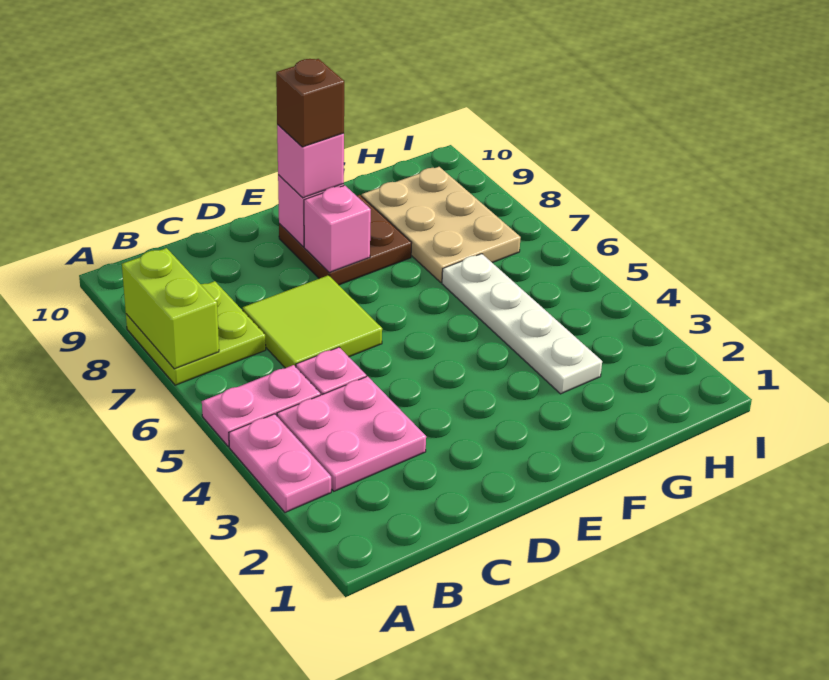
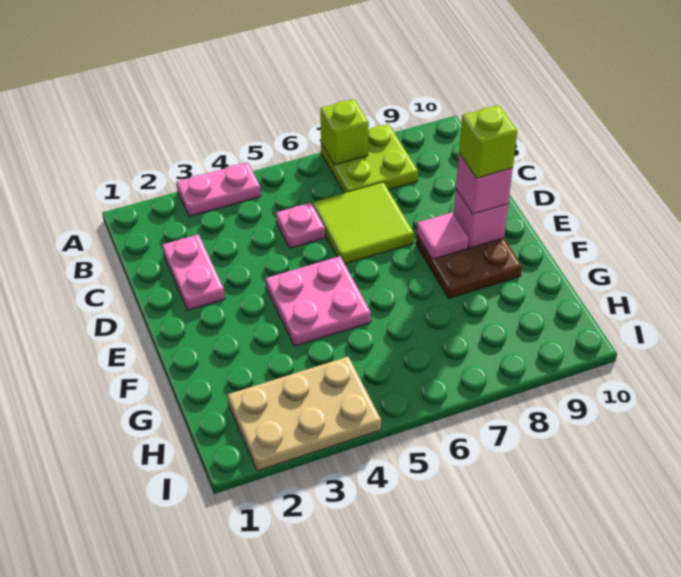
pink plate A5:B5 level 1 -> pink plate C2:D2 level 1
lime brick A7:A8 level 2 -> lime brick A7 level 2
pink plate B3:C4 level 1 -> pink plate E4:F5 level 1
pink brick E8 level 2 -> pink tile E8 level 2
brown brick E9 level 4 -> lime brick E9 level 4
white plate G3:G6 level 1 -> none
tan plate G7:H9 level 1 -> tan plate H2:I4 level 1

